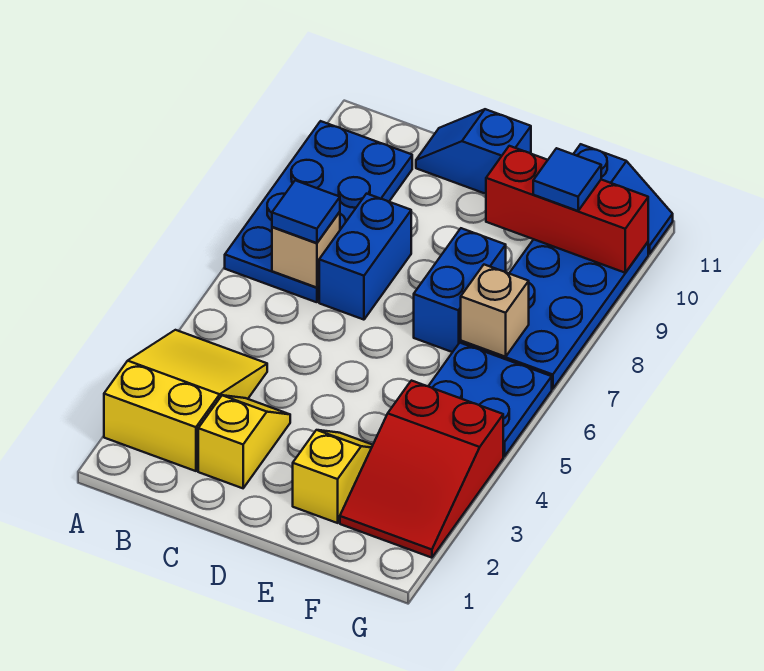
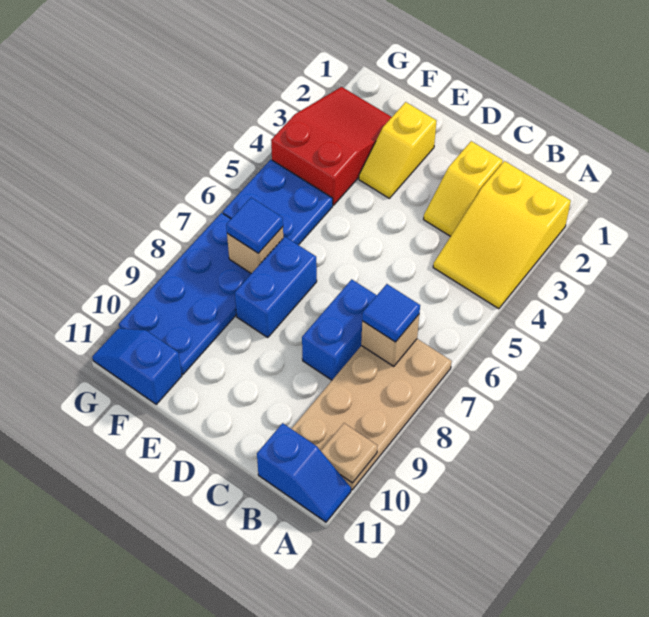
blue plate A7:B10 level 1 -> tan plate A7:B10 level 1
none -> tan plate A10 level 2
blue slope C11:D11 level 1 top D -> blue slope A11:B11 level 1 top B
red brick E10:G10 level 2 -> none
blue tile F10 level 3 -> blue tile F7 level 3

